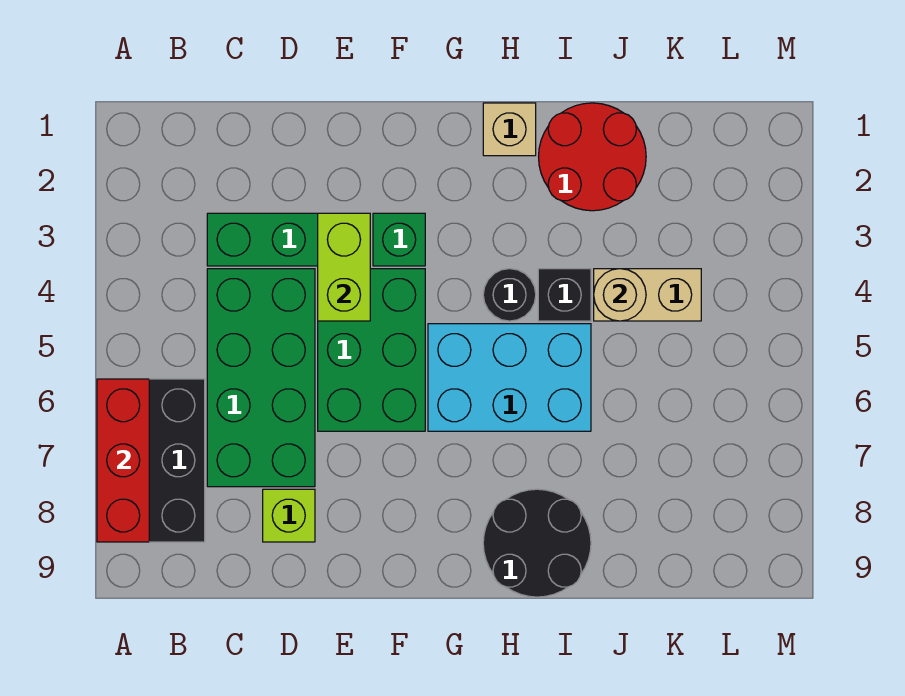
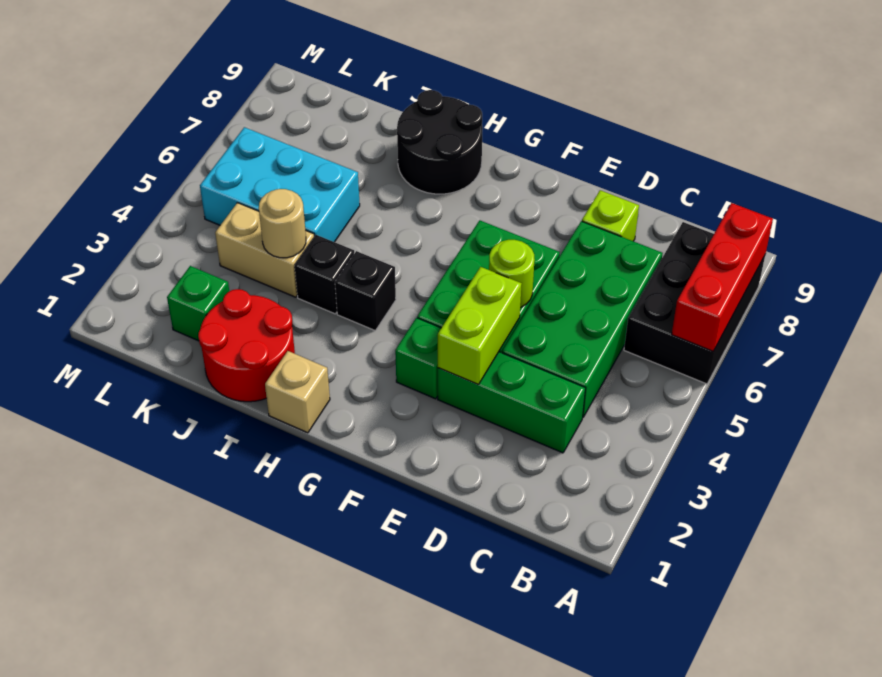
none -> lime round brick E5 level 2
cyan brick G5:I6 level 1 -> cyan brick J5:L6 level 1
black round brick H4 level 1 -> black brick H4 level 1
none -> green brick K2 level 1

